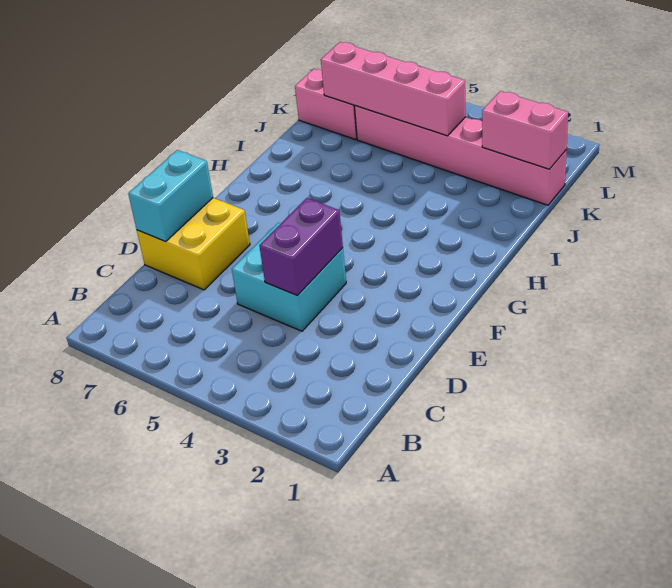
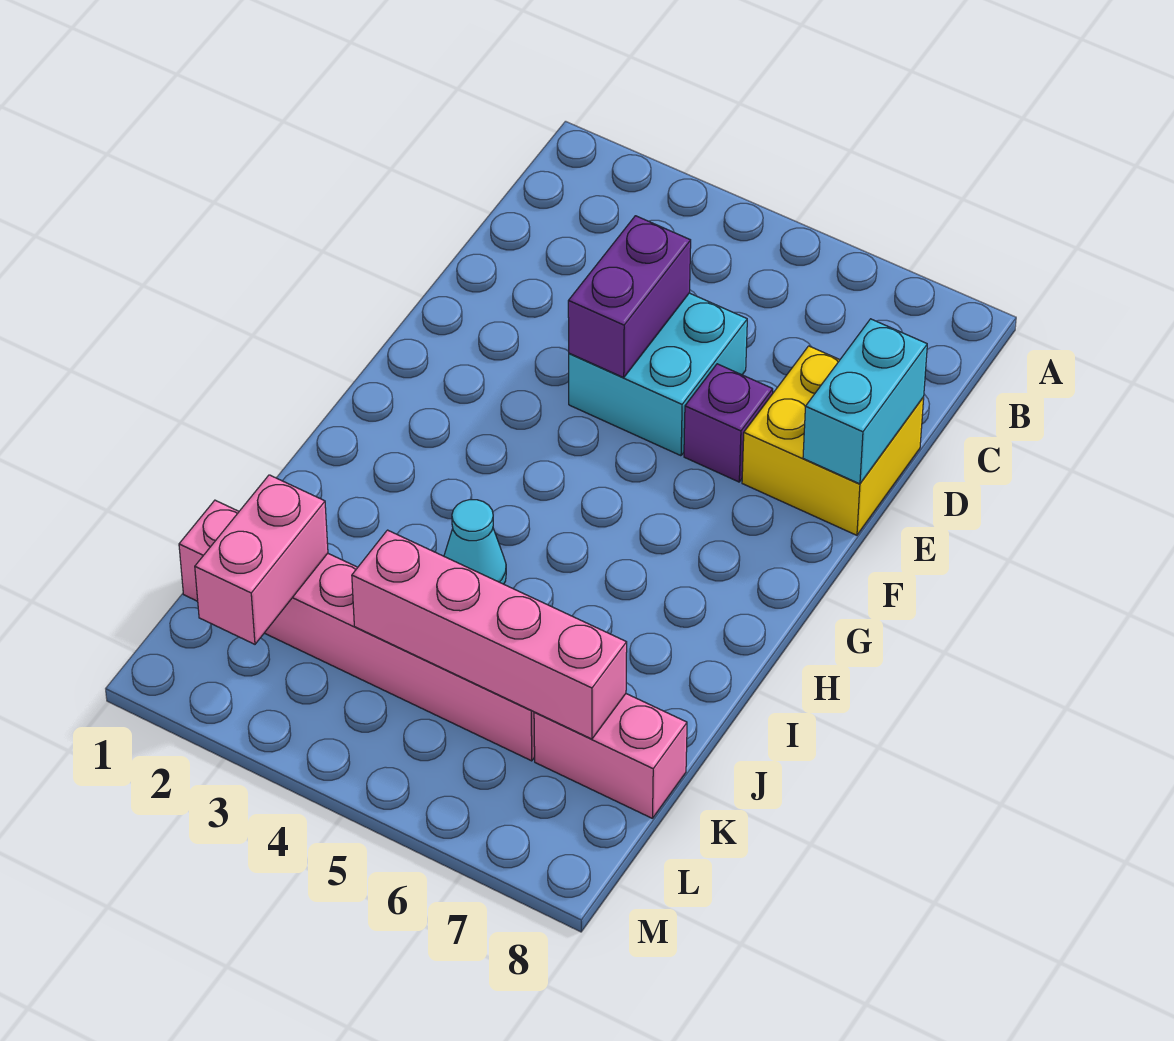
none -> purple brick E6 level 1
none -> cyan cone I4 level 1
pink brick K1:K2 level 2 -> pink brick K2:L2 level 2

